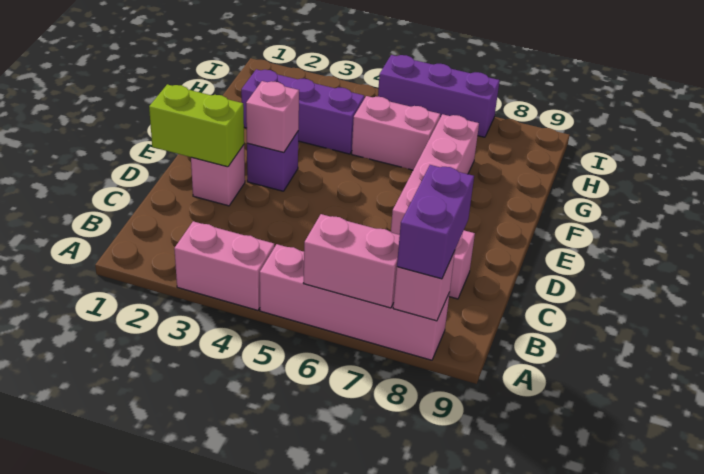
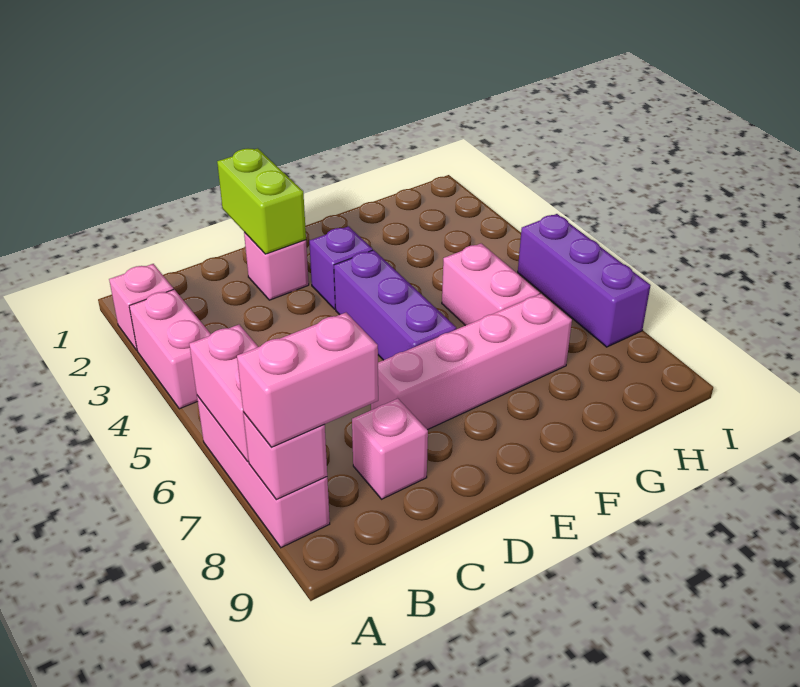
pink brick A5:A8 level 1 -> pink brick A6:A8 level 1
purple brick A8:B8 level 3 -> pink brick A8:B8 level 3
pink brick E3 level 2 -> pink brick A2 level 1
purple brick G2:G4 level 1 -> purple brick E4:E6 level 1

